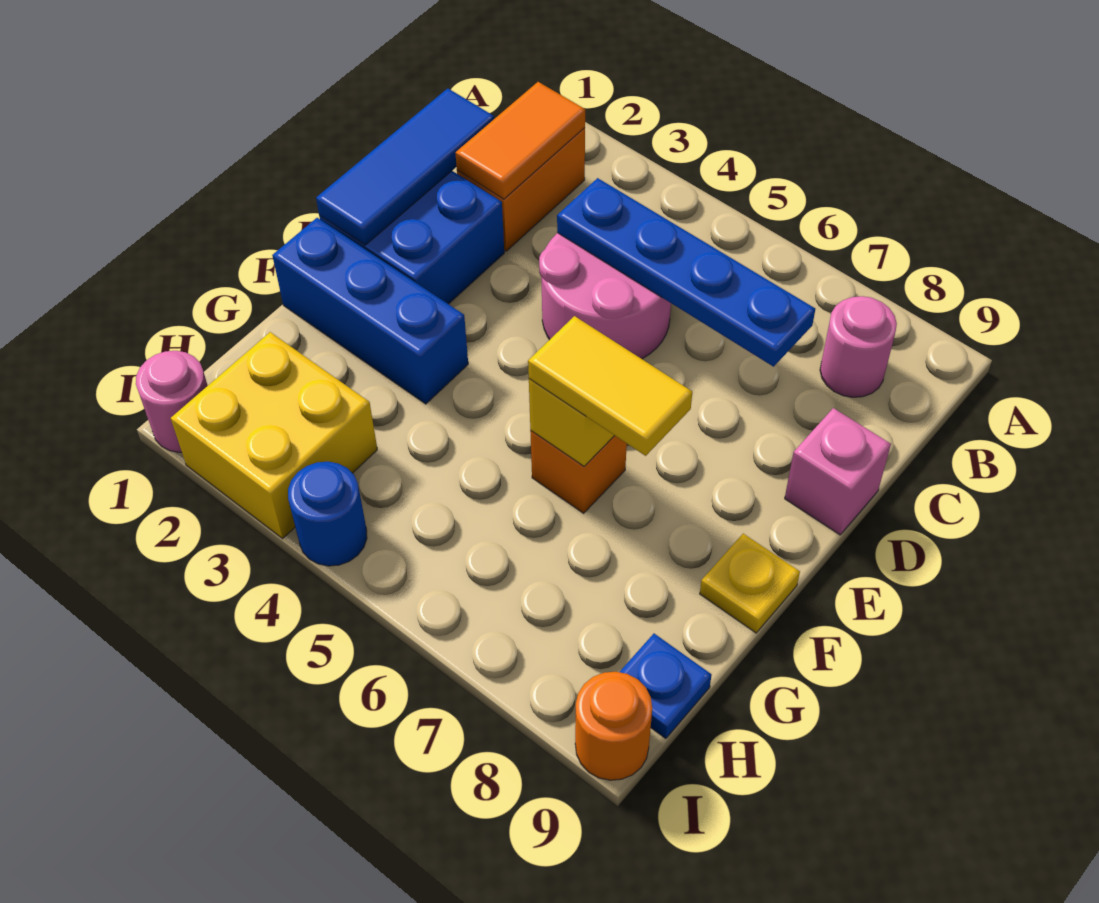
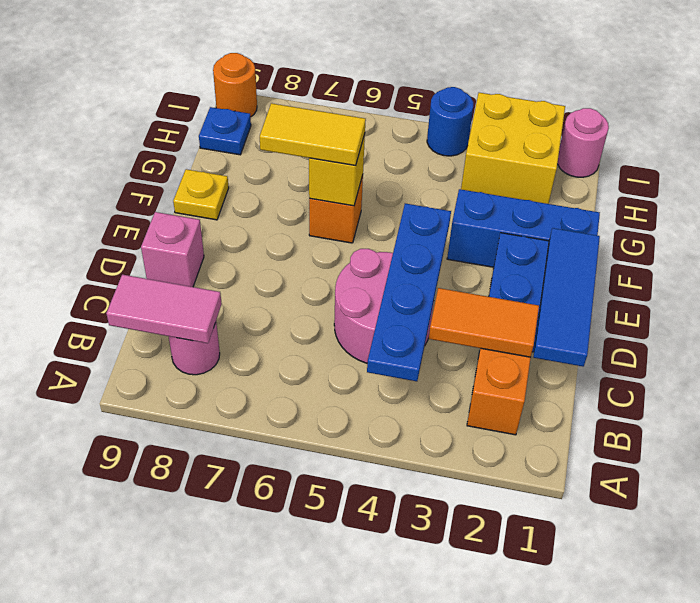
orange tile B2:C2 level 2 -> orange tile C2:C3 level 2
none -> pink tile B8:B9 level 2
blue plate C4:C7 level 2 -> blue plate B4:E4 level 2

